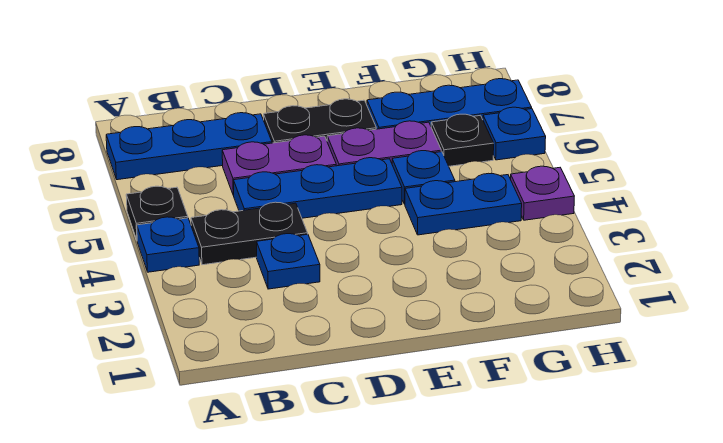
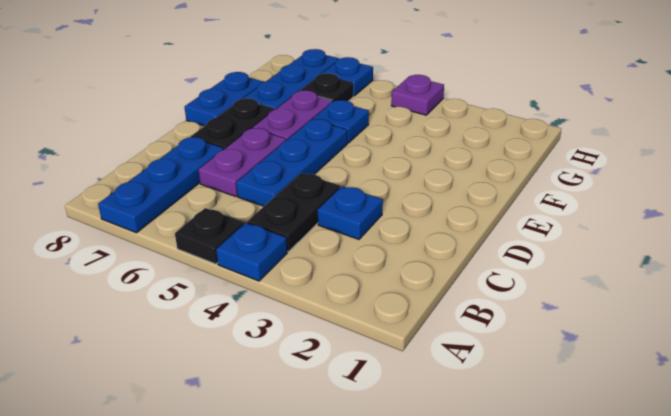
blue plate F4:G4 level 1 -> blue plate E8:F8 level 1

